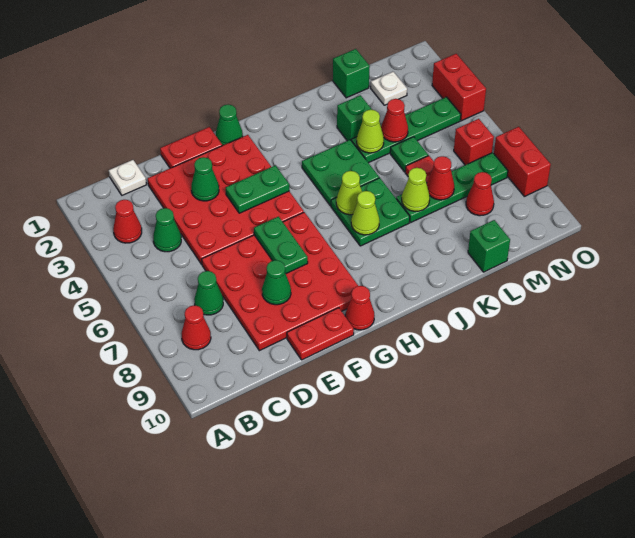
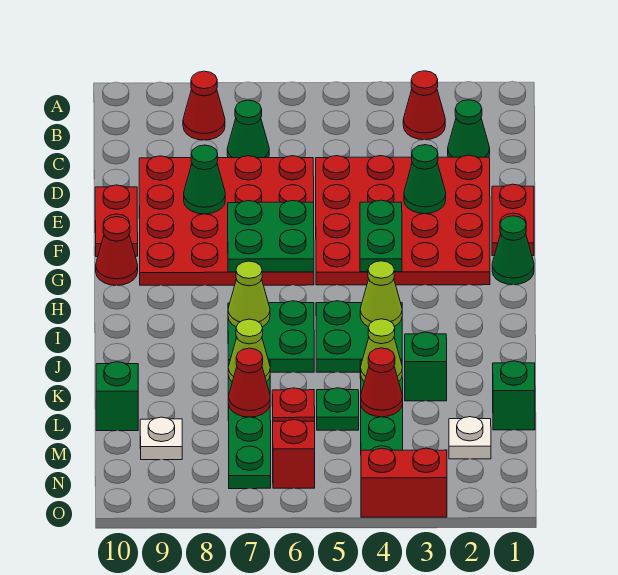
white plate C1 level 1 -> white plate M9 level 1
green cone C4 level 1 -> green cone C2 level 1
green plate F6:F7 level 2 -> green plate F6:G7 level 2
lime cone I6 level 2 -> lime cone I4 level 2
red cone M8 level 1 -> none
red brick O7:O8 level 1 -> none

